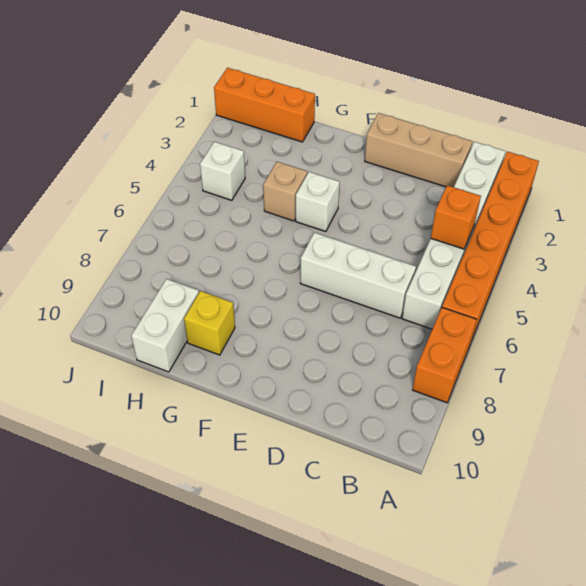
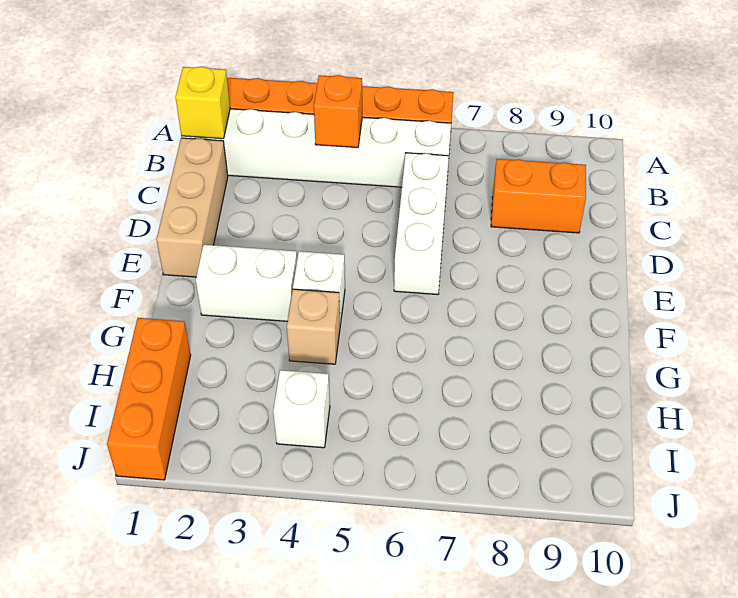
orange brick A7:A8 level 1 -> orange brick C8:C9 level 1
yellow brick G9 level 1 -> yellow brick B1 level 2
white brick H9:H10 level 1 -> white brick F2:F3 level 1

